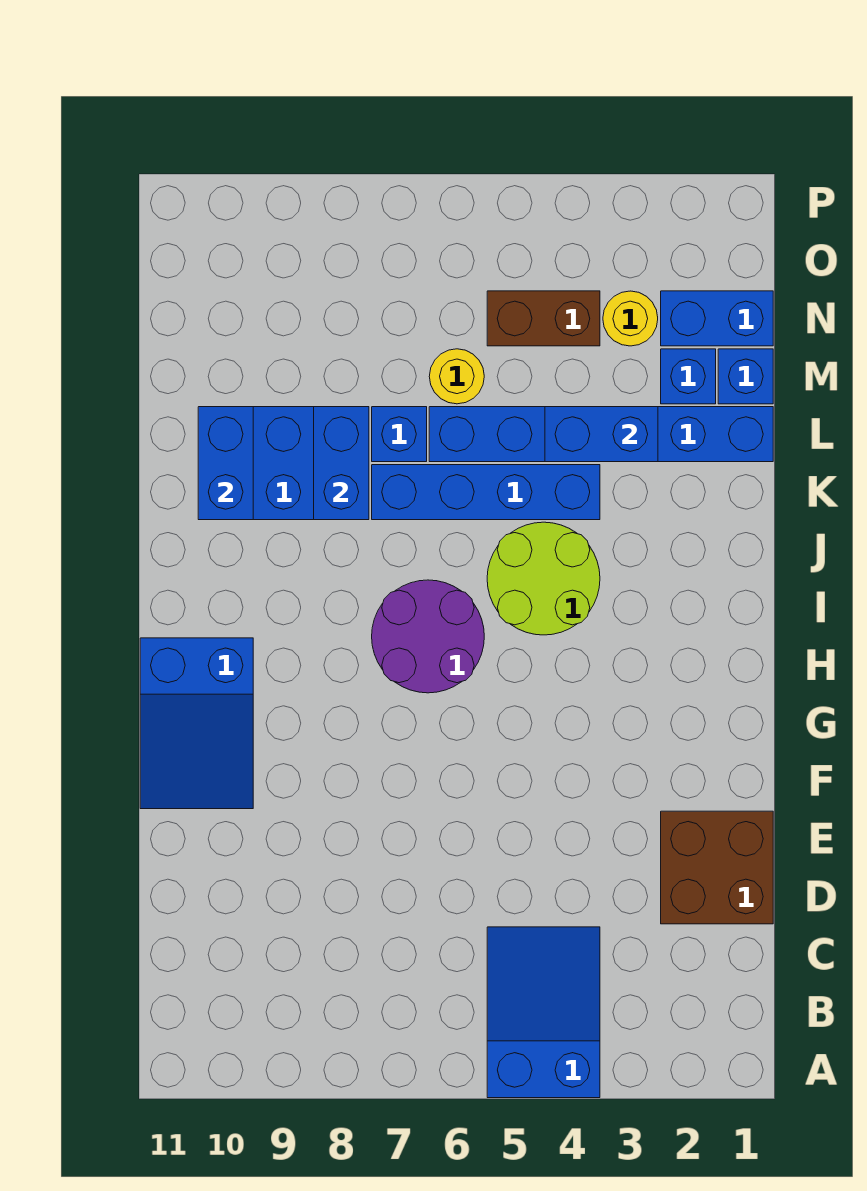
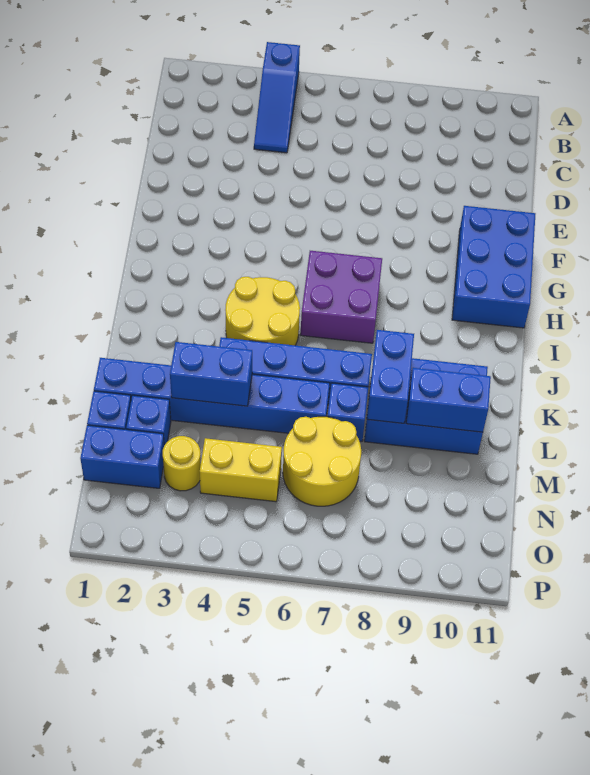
blue slope A4:C5 level 1 top A -> blue slope A4:C4 level 1 top A
brown brick D1:E2 level 1 -> none
blue slope F10:H11 level 1 top H -> blue brick F10:H11 level 1
purple round brick H6:I7 level 1 -> purple brick H6:I7 level 1
lime round brick I4:J5 level 1 -> yellow round brick I4:J5 level 1
blue brick K10:L10 level 2 -> blue brick L9:L10 level 2
yellow round brick M6 level 1 -> yellow round brick M6:N7 level 1
brown brick N4:N5 level 1 -> yellow brick N4:N5 level 1

